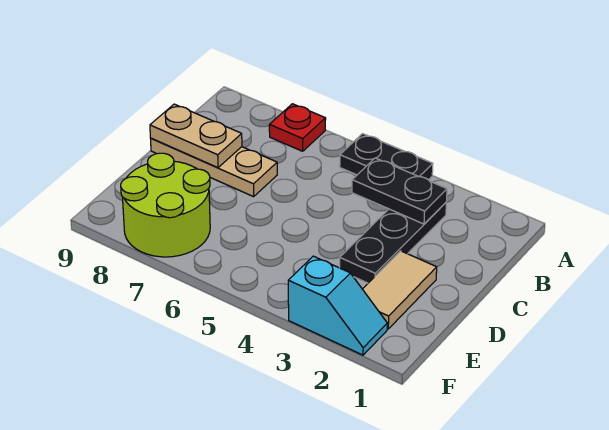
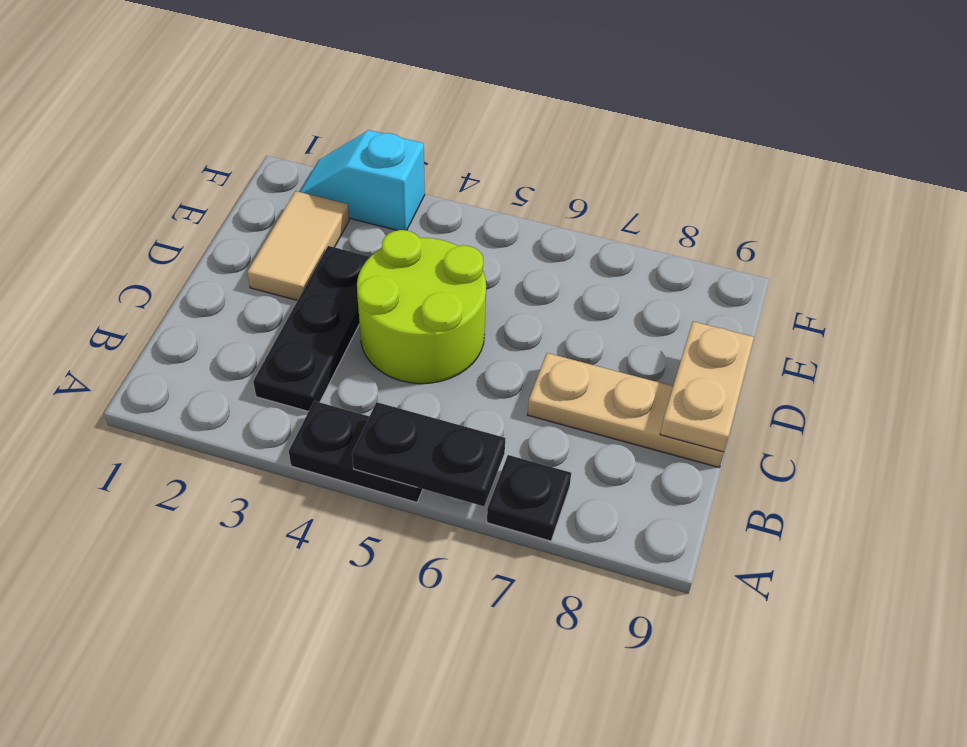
red plate A7 level 1 -> black plate A7 level 1
black plate B3:B4 level 2 -> black plate A5:A6 level 2
tan plate C8:C9 level 2 -> tan plate C9:D9 level 2
lime round brick E7:F8 level 1 -> lime round brick C4:D5 level 1

